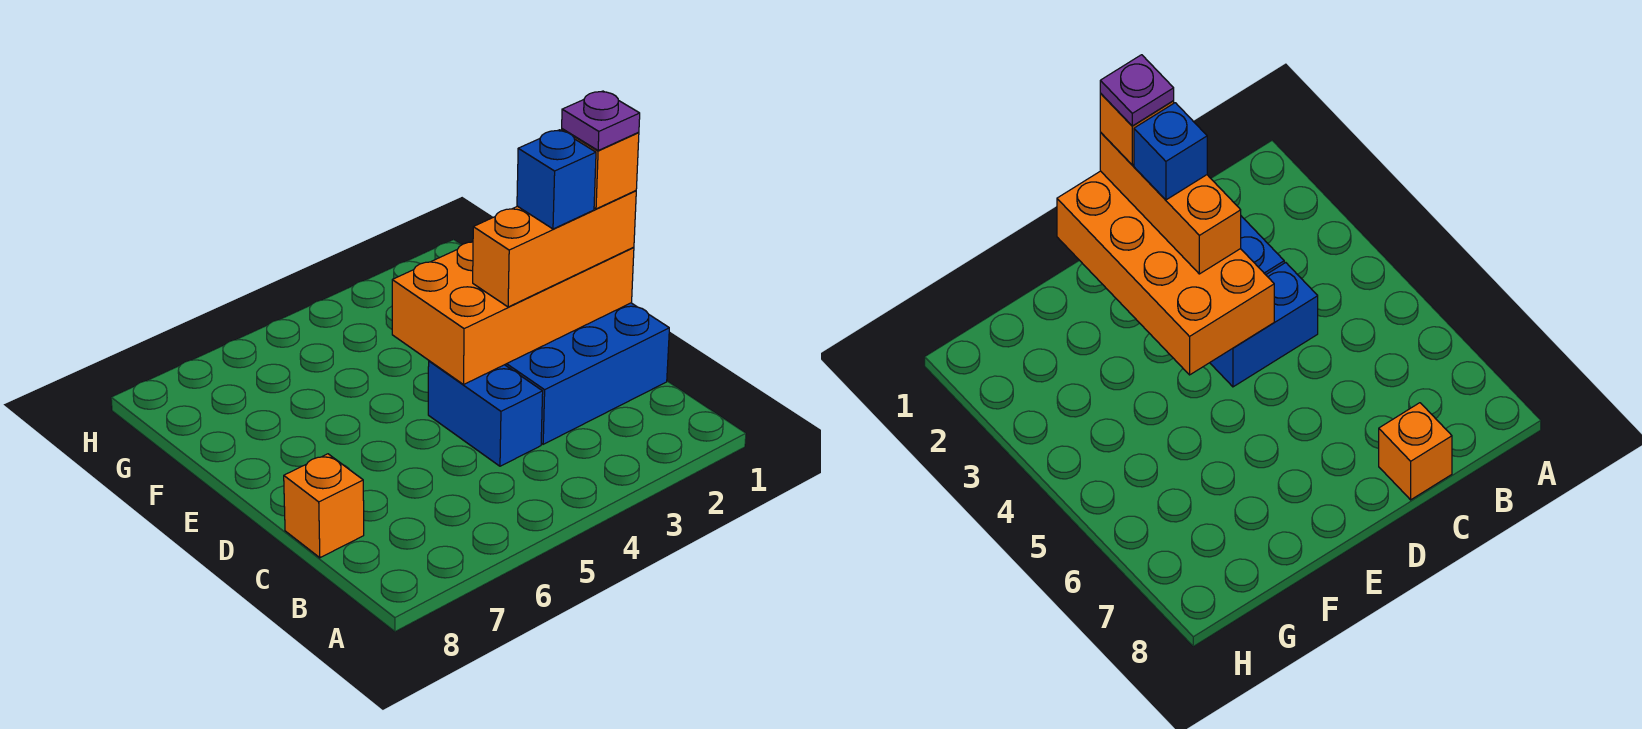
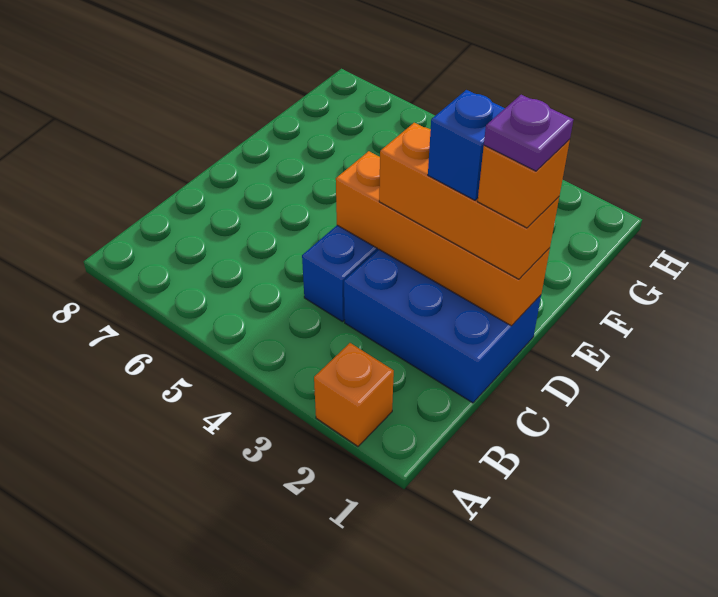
orange brick C8 level 1 -> orange brick A2 level 1
orange brick D1:E4 level 2 -> orange brick D1:D4 level 2

